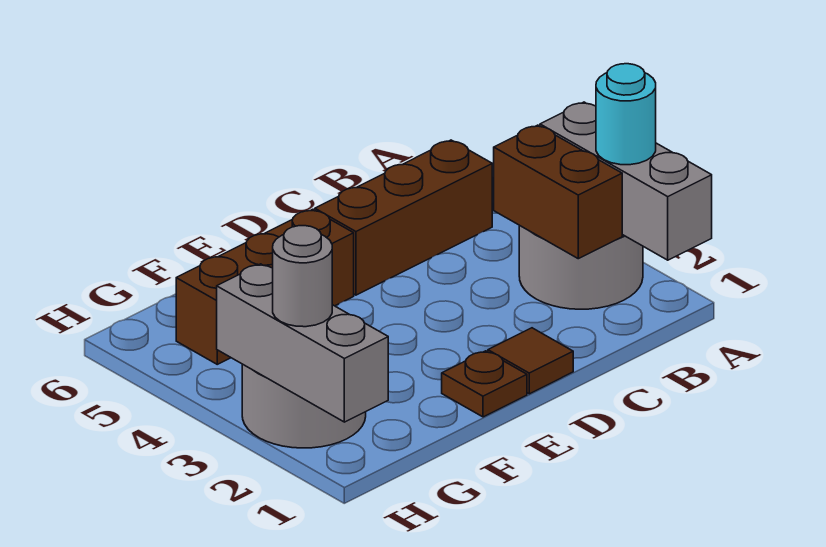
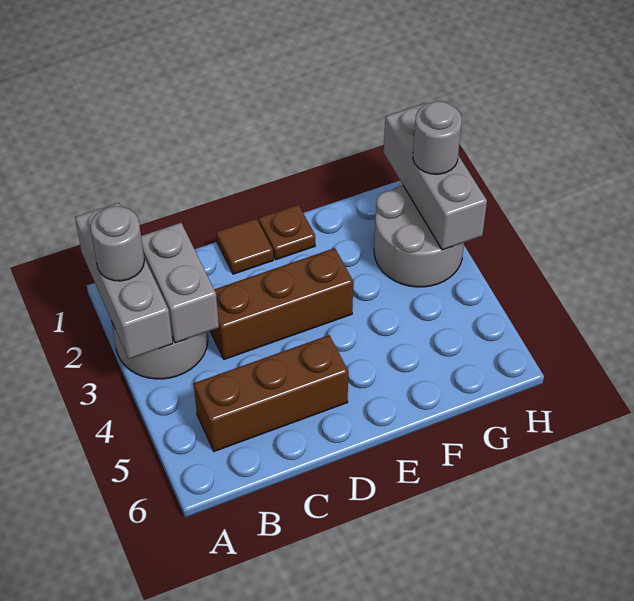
cyan round brick A2 level 3 -> grey round brick A2 level 3
brown brick B2:B3 level 2 -> grey brick B2:B3 level 2
brown brick E5:G5 level 1 -> brown brick C3:E3 level 1

